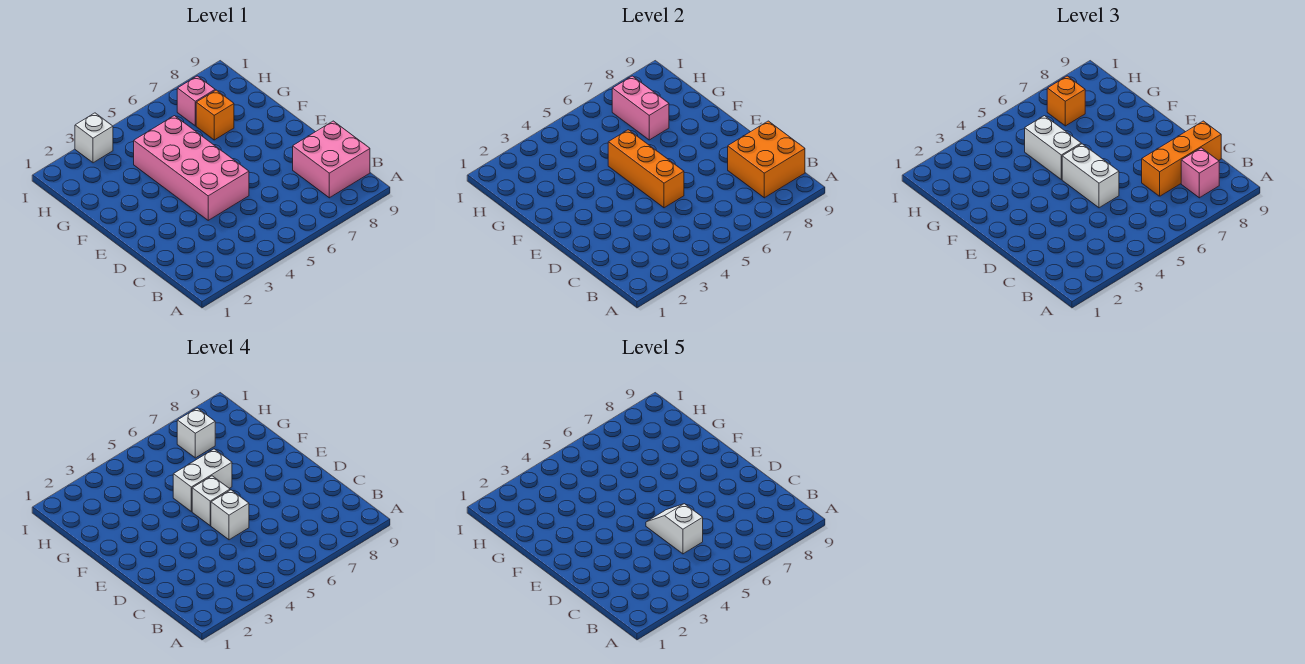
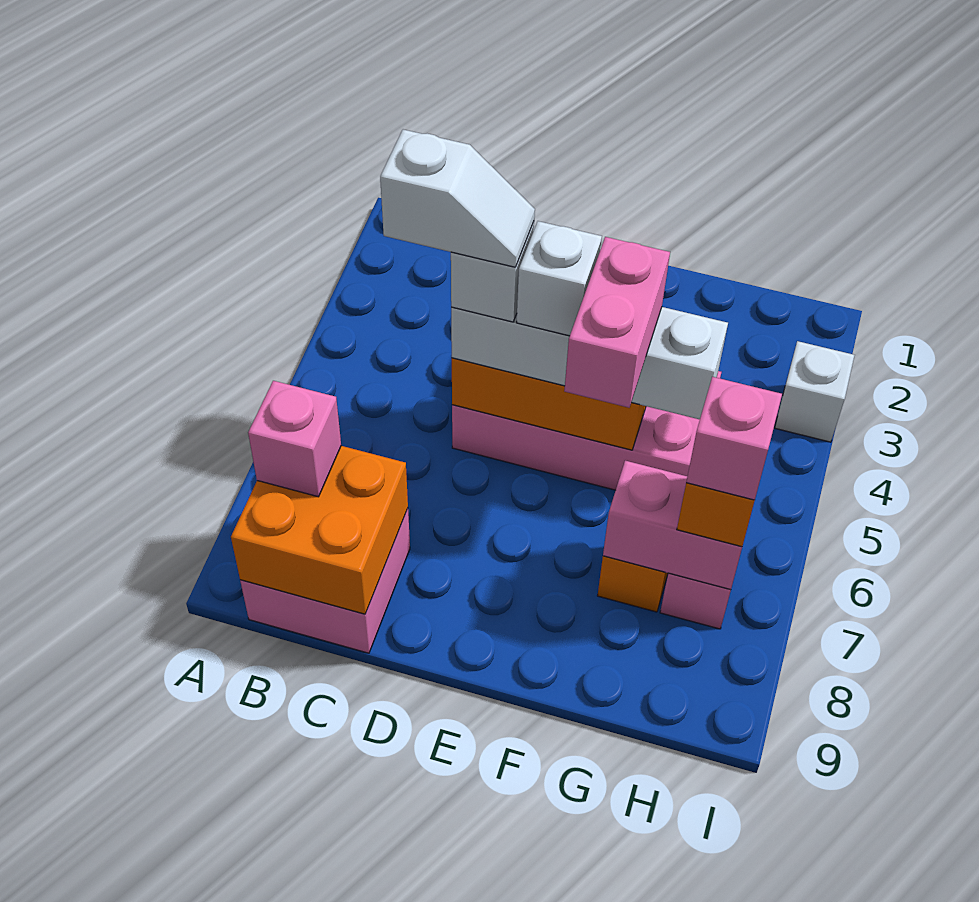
orange brick C7:C9 level 3 -> none
white brick F5:F6 level 4 -> pink brick F5:F6 level 4
white brick H7 level 4 -> pink brick H7 level 4

